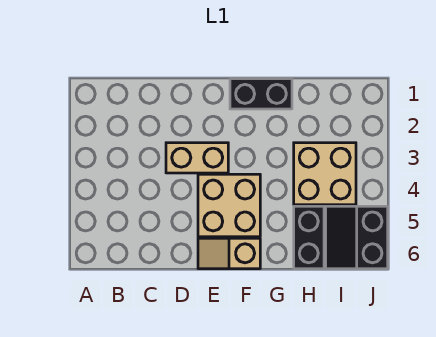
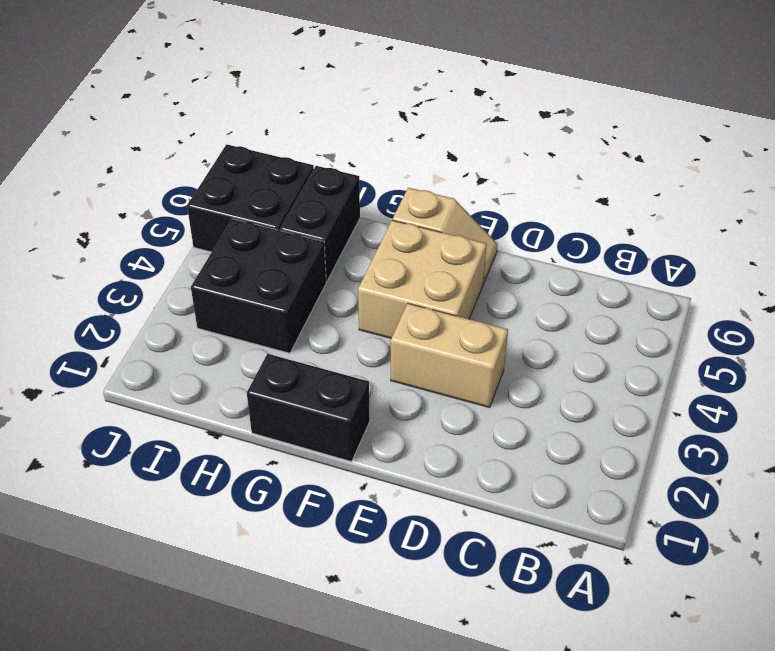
tan brick H3:I4 level 1 -> black brick H3:I4 level 1
black slope I5:J6 level 1 top J -> black brick I5:J6 level 1

